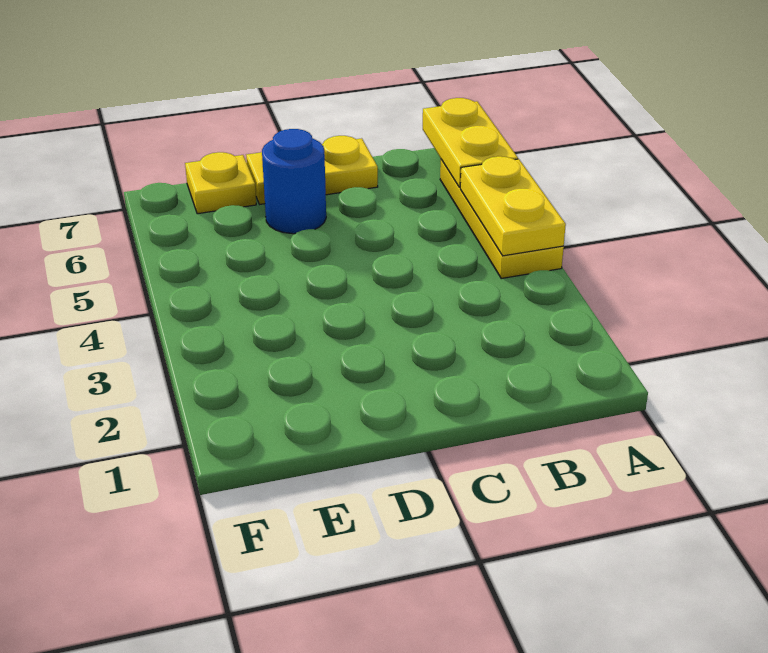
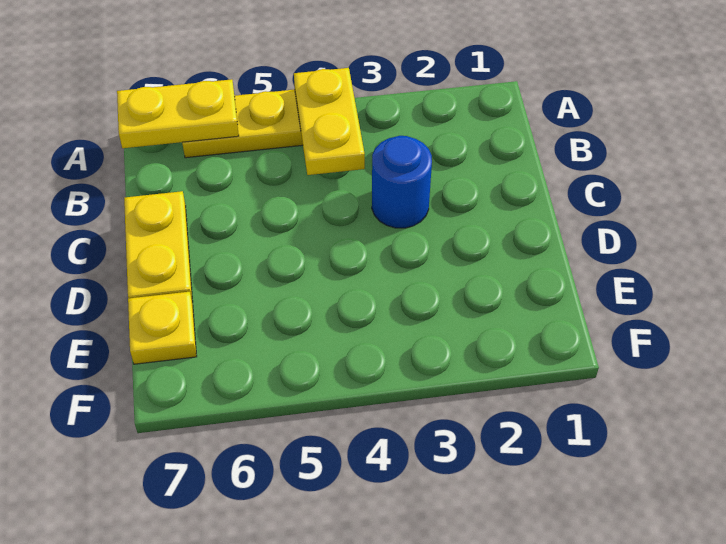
yellow plate A4:A5 level 2 -> yellow plate A4:B4 level 2
blue round brick D6 level 1 -> blue round brick C3 level 1

